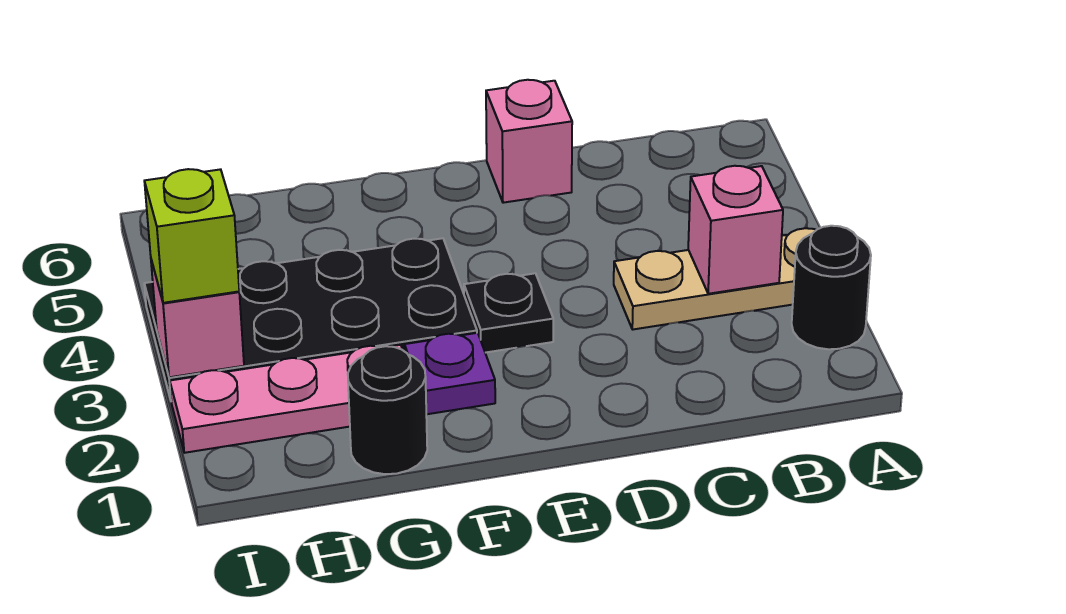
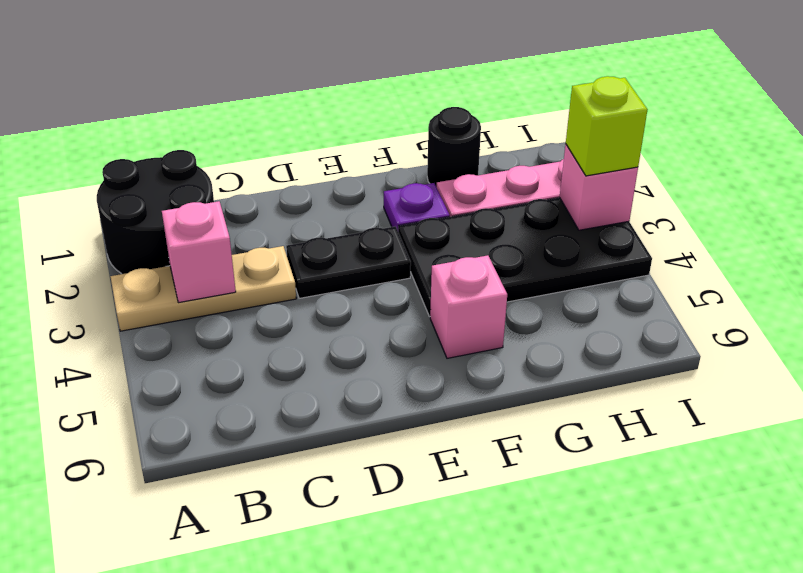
black round brick A2 level 1 -> black round brick A1:B2 level 1
pink brick D6 level 1 -> pink brick F5 level 1
black plate E3 level 1 -> black plate D3:E3 level 1

